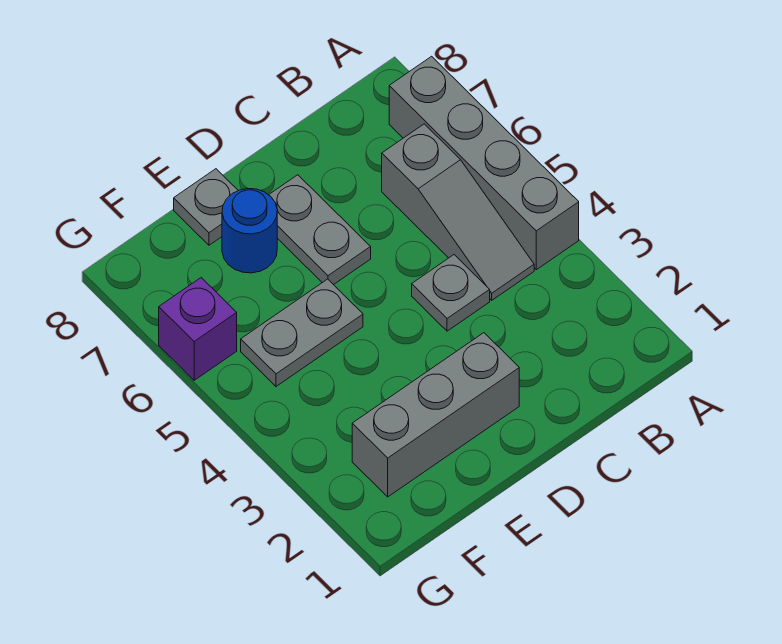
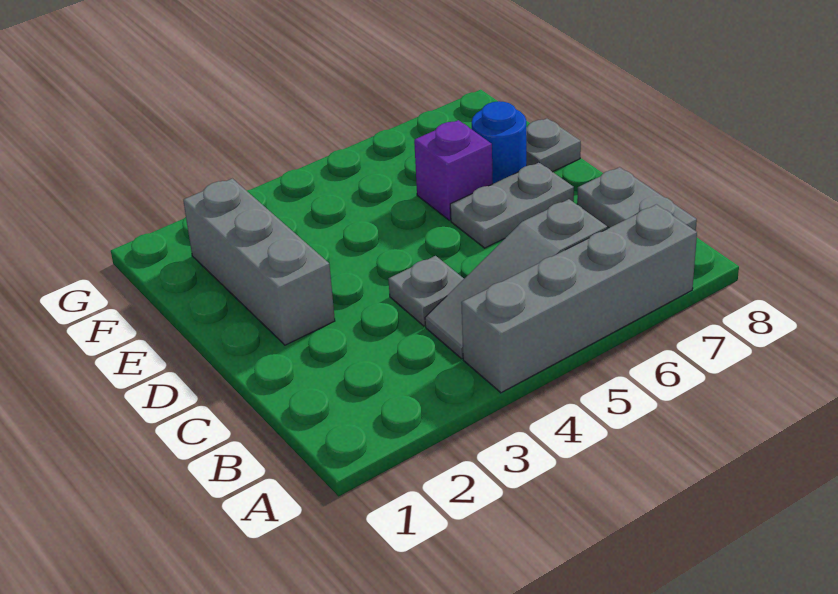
grey plate E5:F5 level 1 -> grey plate B8:C8 level 1
purple brick G6 level 1 -> purple brick E6 level 1

